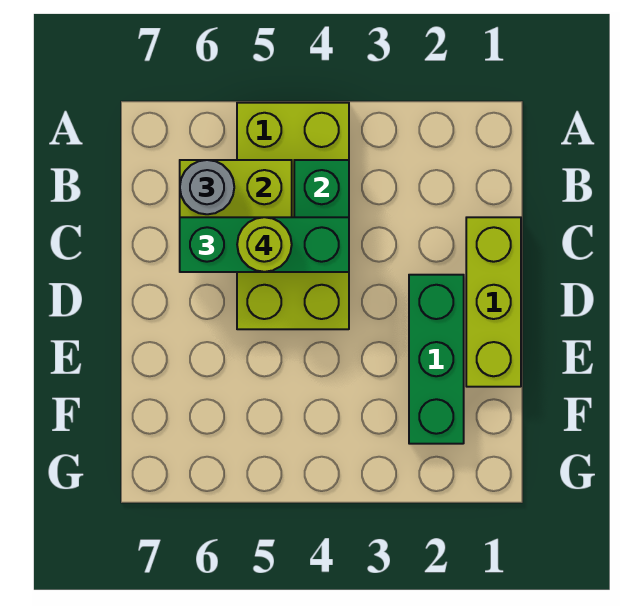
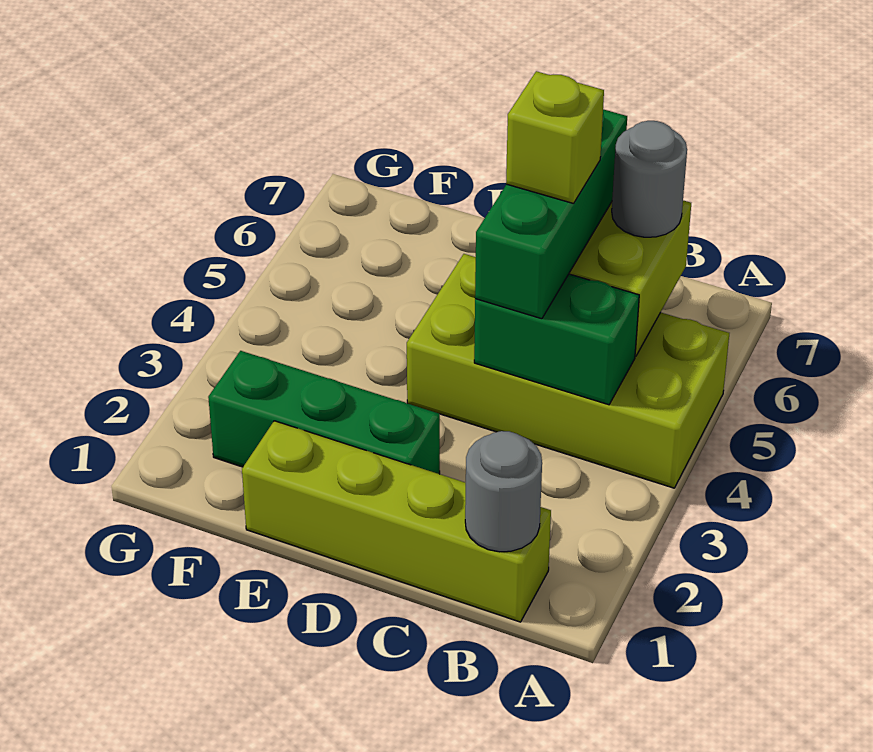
none -> grey round brick B1 level 2
lime brick C1:E1 level 1 -> lime brick B1:E1 level 1
lime round brick C5 level 4 -> lime brick C5 level 4

